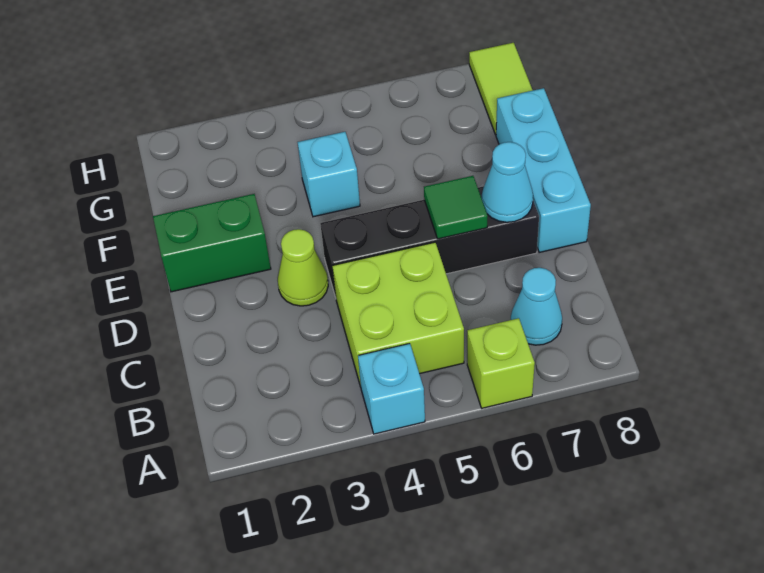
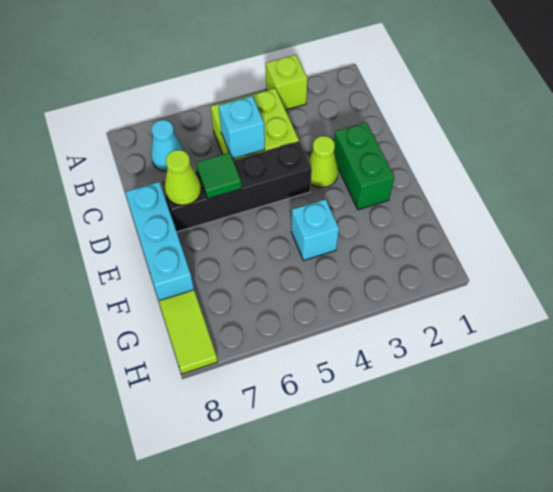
cyan brick A4 level 1 -> cyan brick C5 level 2
lime brick A6 level 1 -> lime brick A3 level 1
cyan cone D7 level 2 -> lime cone D7 level 2
green brick E1:E2 level 1 -> green brick D2:E2 level 1

